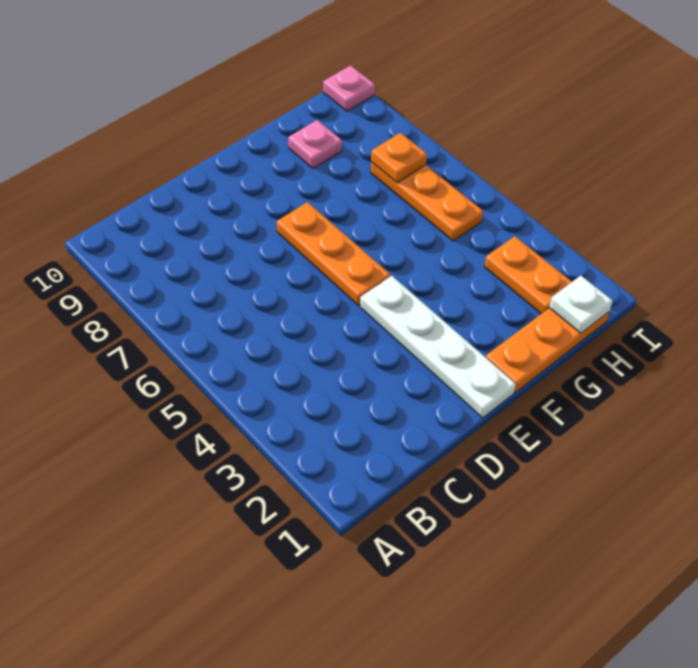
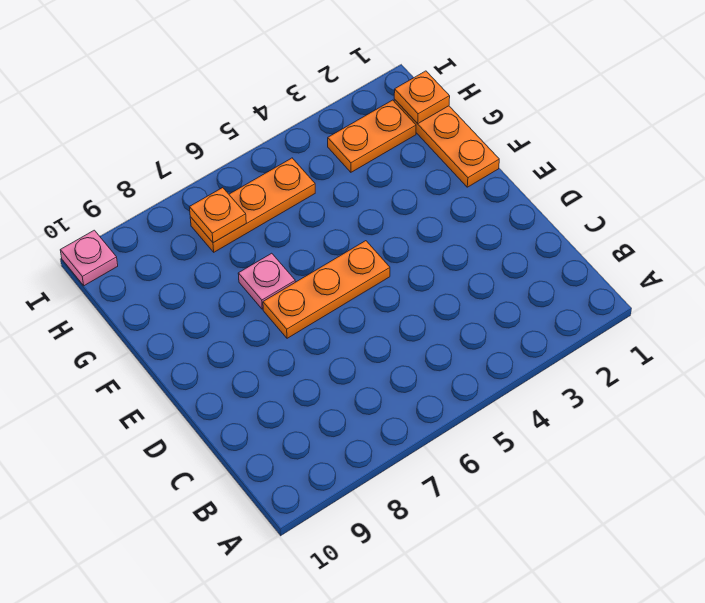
white plate E1:E4 level 1 -> none
pink plate G9 level 1 -> pink plate F7 level 1
white plate H1 level 2 -> orange plate H1 level 2

